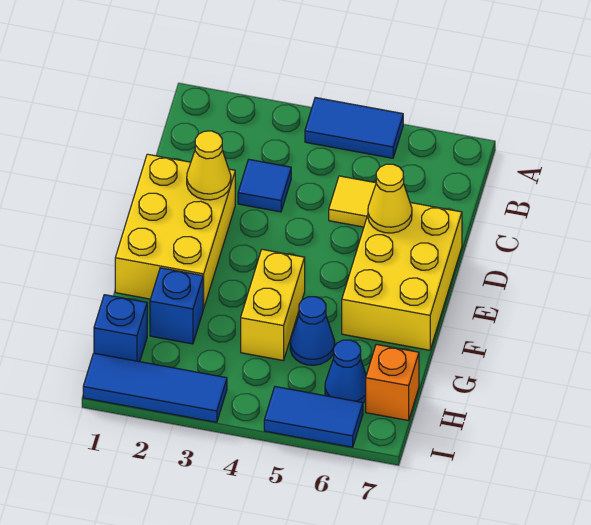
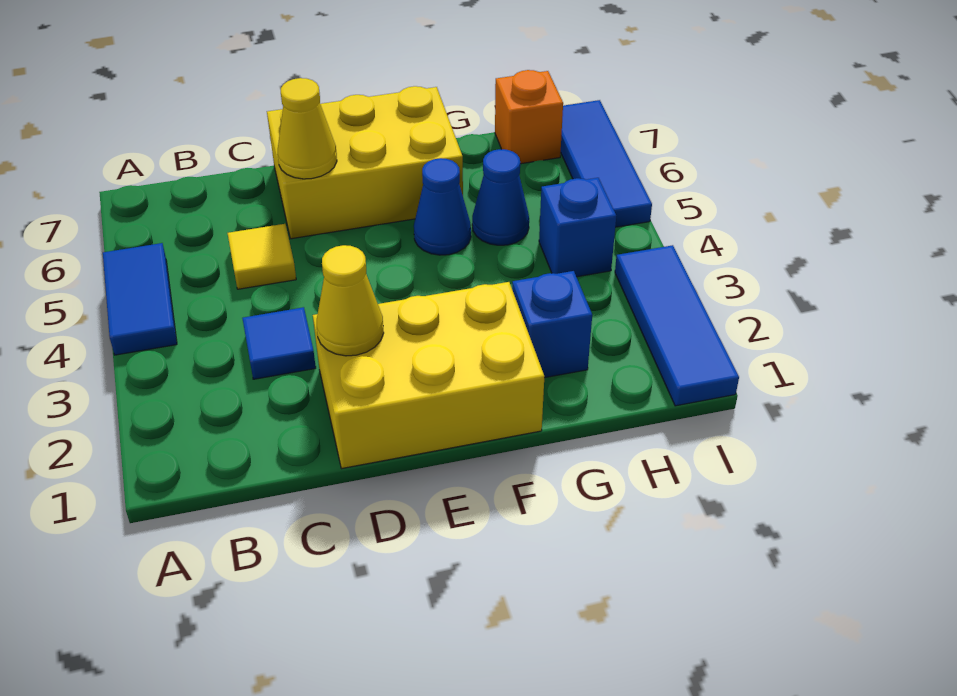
yellow brick F4:G4 level 1 -> none
blue brick H1 level 1 -> blue brick H4 level 1
blue cone H6 level 1 -> blue cone F5 level 1
blue tile I5:I6 level 1 -> blue tile I5:I7 level 1

